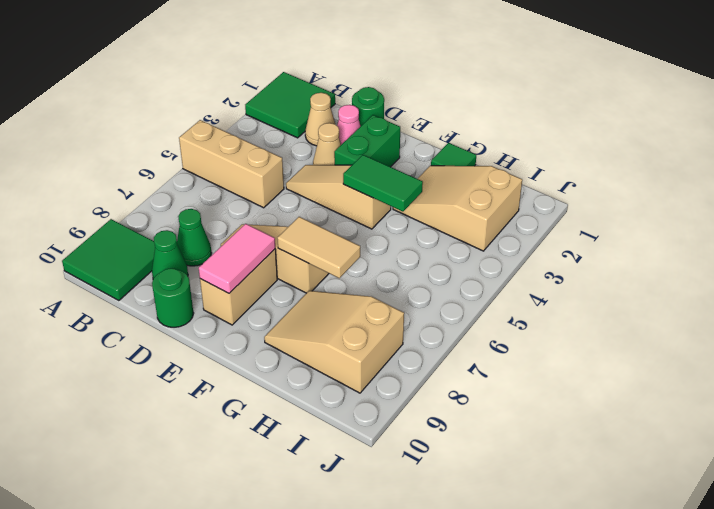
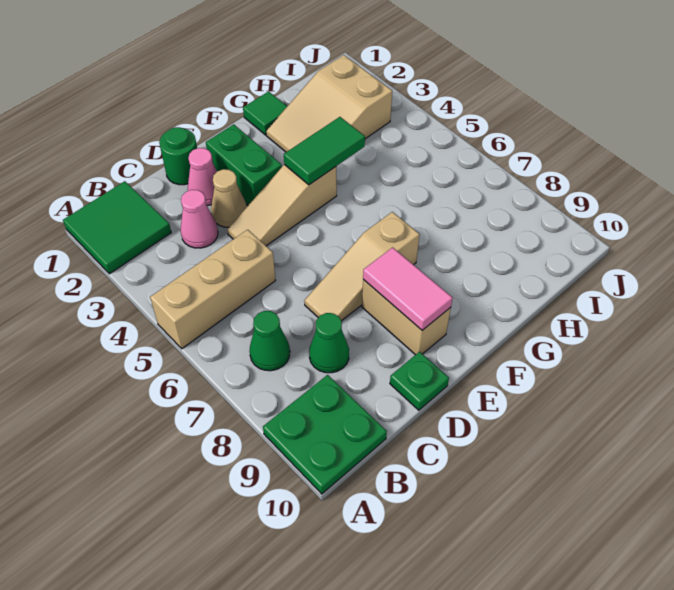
green tile A9:B10 level 1 -> green plate A9:B10 level 1
tan cone C2 level 1 -> none
none -> pink cone C3 level 1
green cone C9 level 1 -> green cone B7 level 1
green round brick D10 level 1 -> green plate D10 level 1
tan tile F7:G7 level 2 -> none
tan slope G8:I9 level 1 top I -> none

